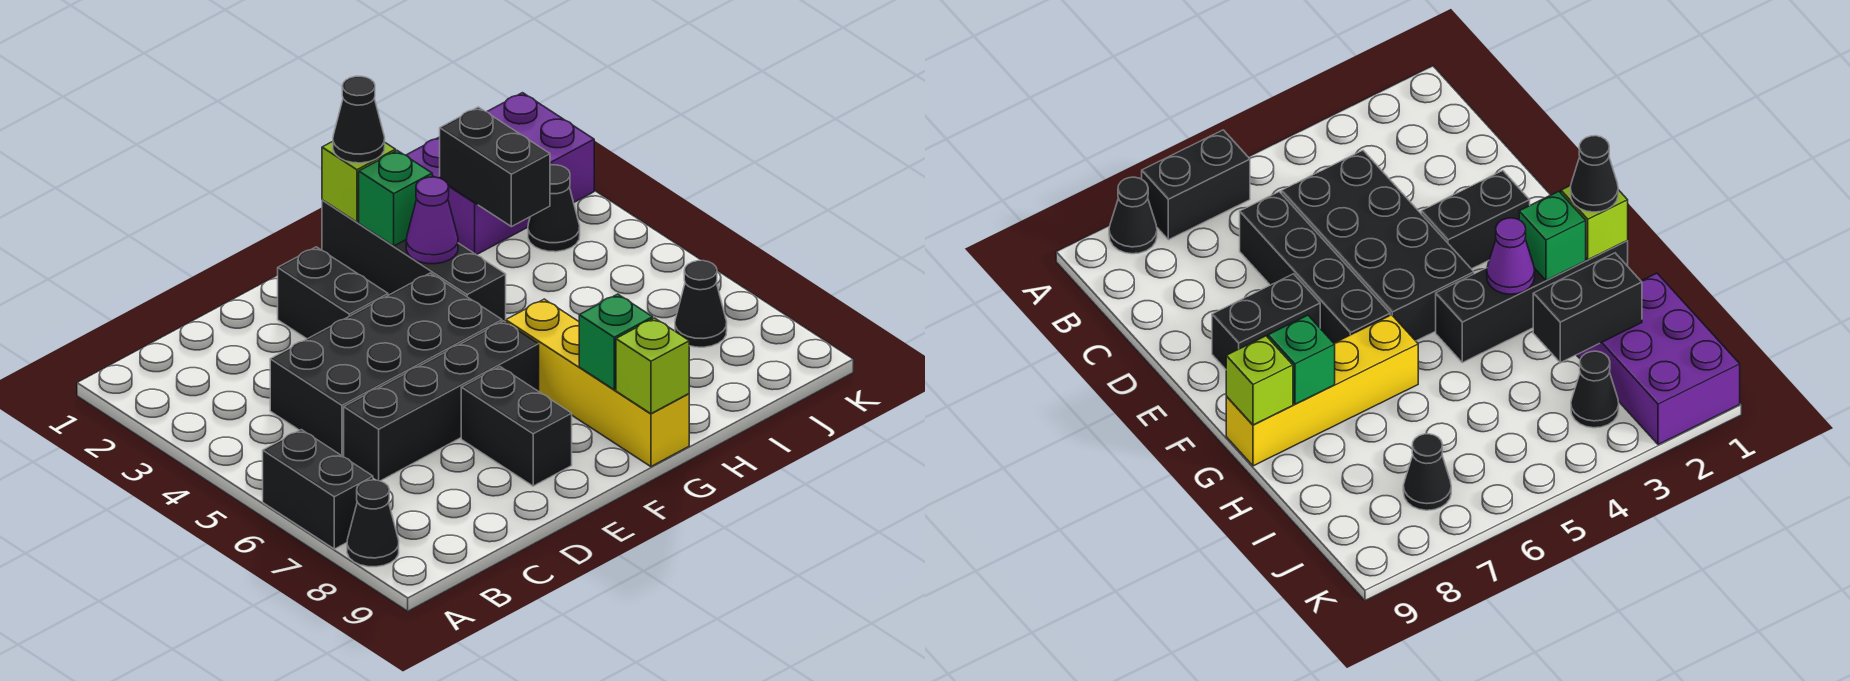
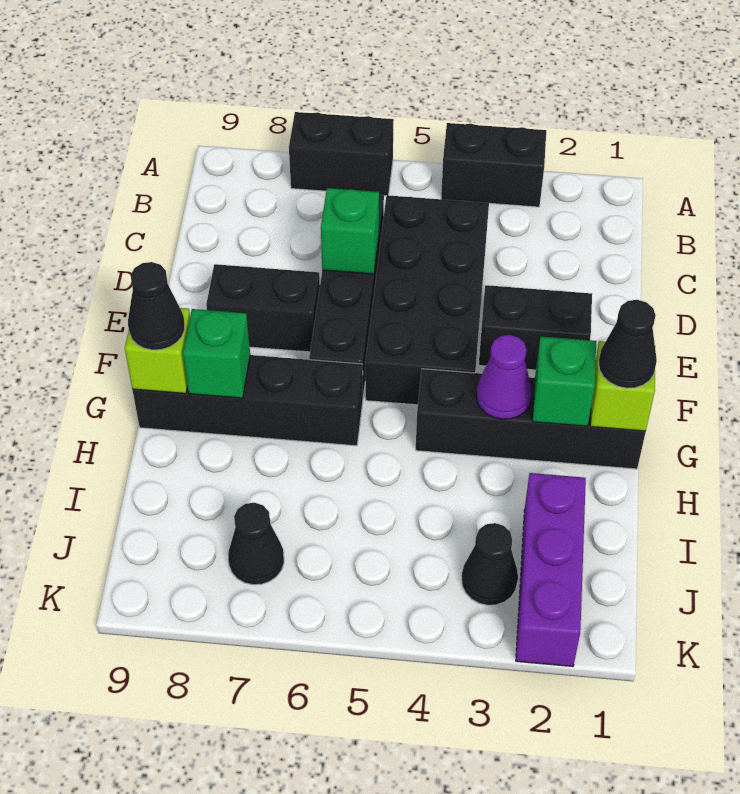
black cone A8 level 1 -> black cone G9 level 3
none -> green brick D6 level 2
yellow brick G6:G9 level 1 -> black brick G6:G9 level 1
purple brick I1:K2 level 1 -> purple brick I2:K2 level 1
black brick I2:I3 level 2 -> black brick A3:A4 level 1

